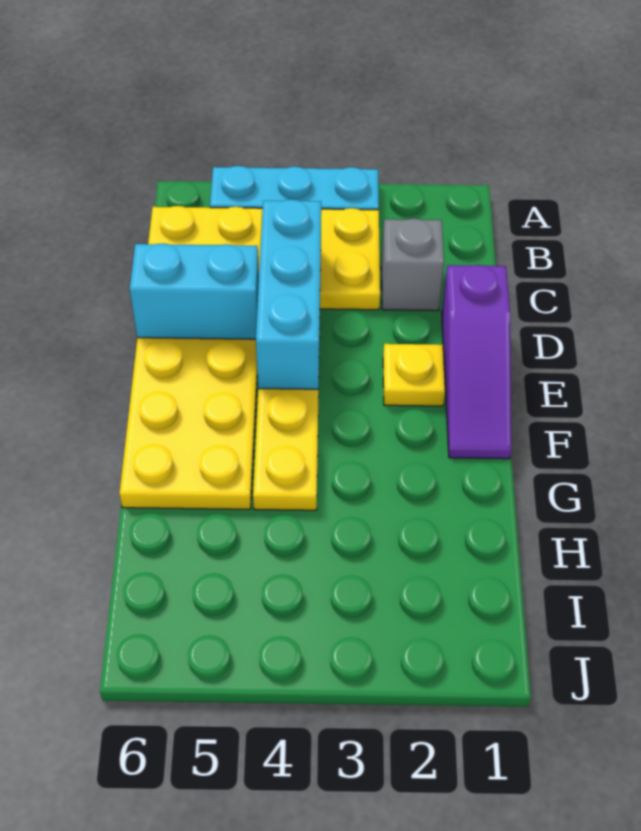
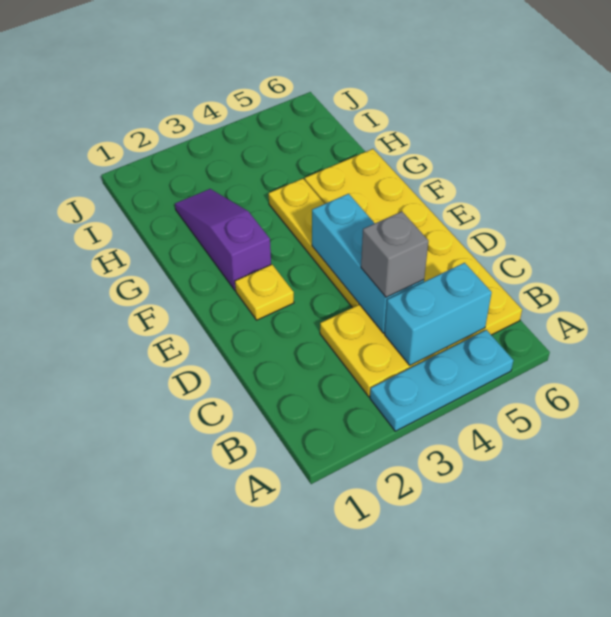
grey brick C2 level 1 -> grey brick C4 level 3
purple slope D1:F1 level 1 top D -> purple slope F2:H2 level 1 top F
cyan brick D5:D6 level 2 -> cyan brick B4:B5 level 2

